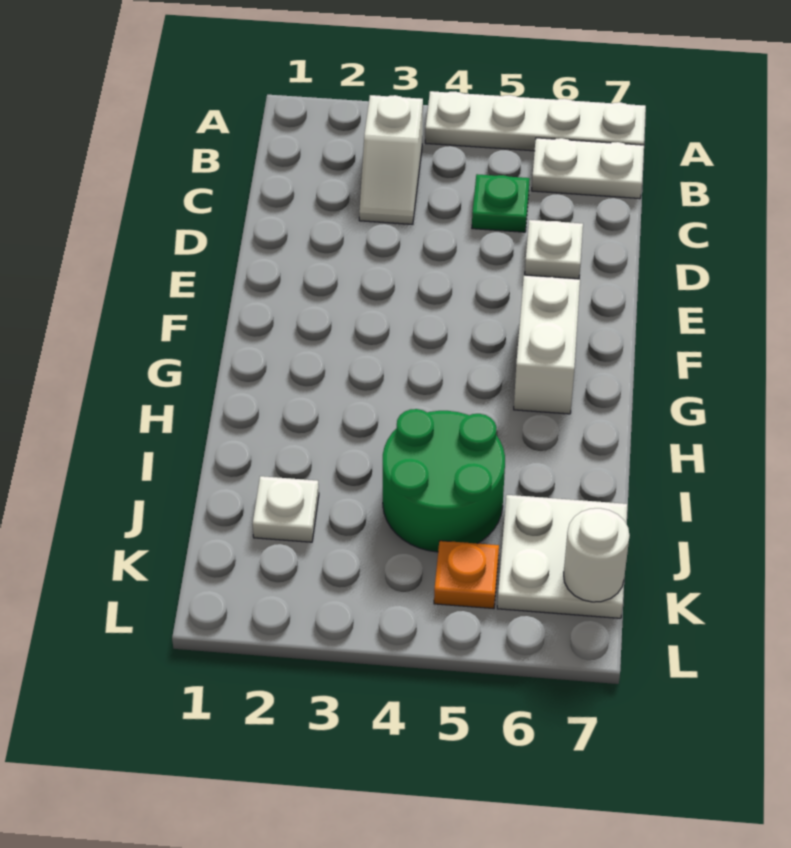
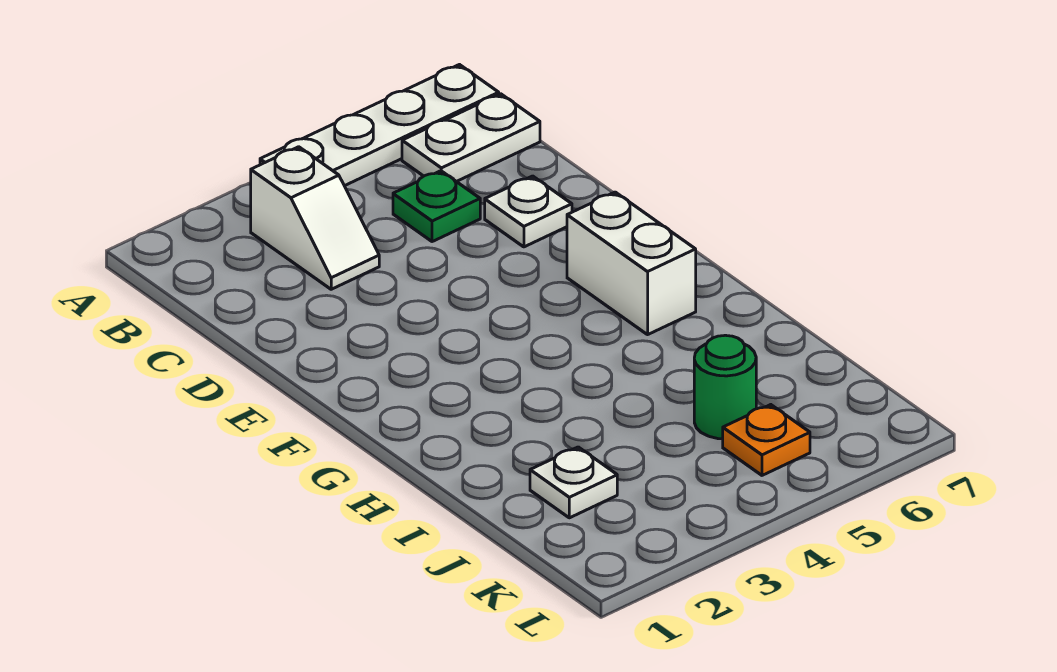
green round brick I4:J5 level 1 -> green round brick J5 level 1
white plate J6:K7 level 1 -> none
white round brick K7 level 2 -> none

